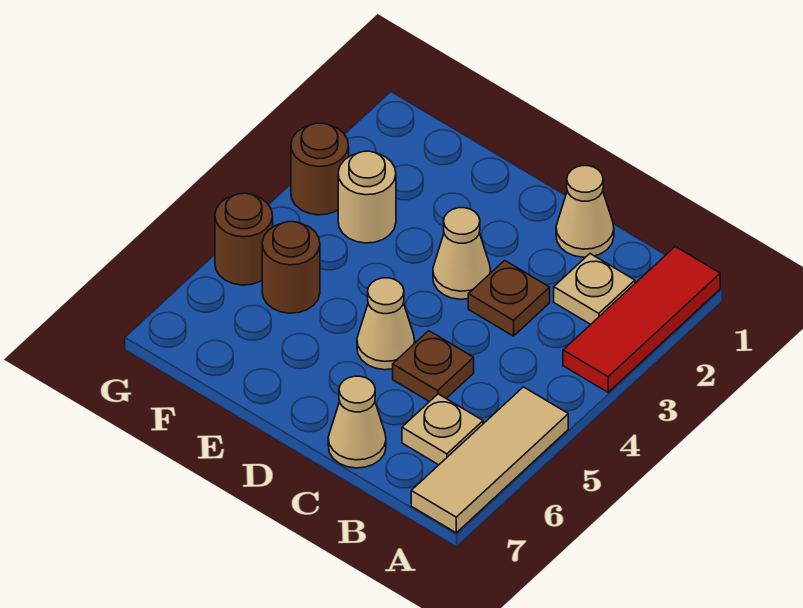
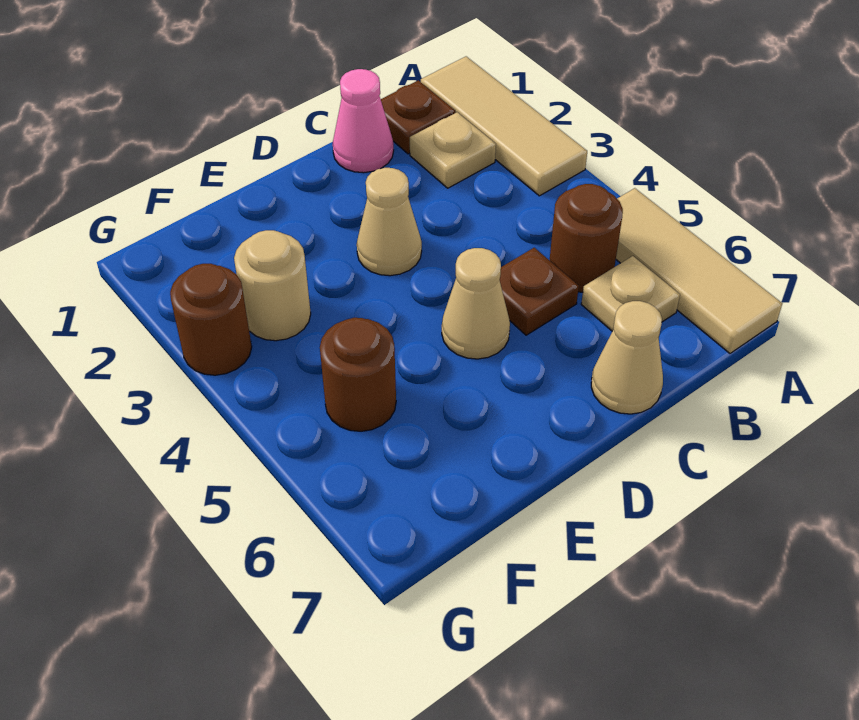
red tile A1:A3 level 1 -> tan tile A1:A3 level 1
tan cone C1 level 1 -> pink cone C1 level 1
brown plate C3 level 1 -> brown plate B1 level 1
brown round brick G5 level 1 -> brown round brick B5 level 1

